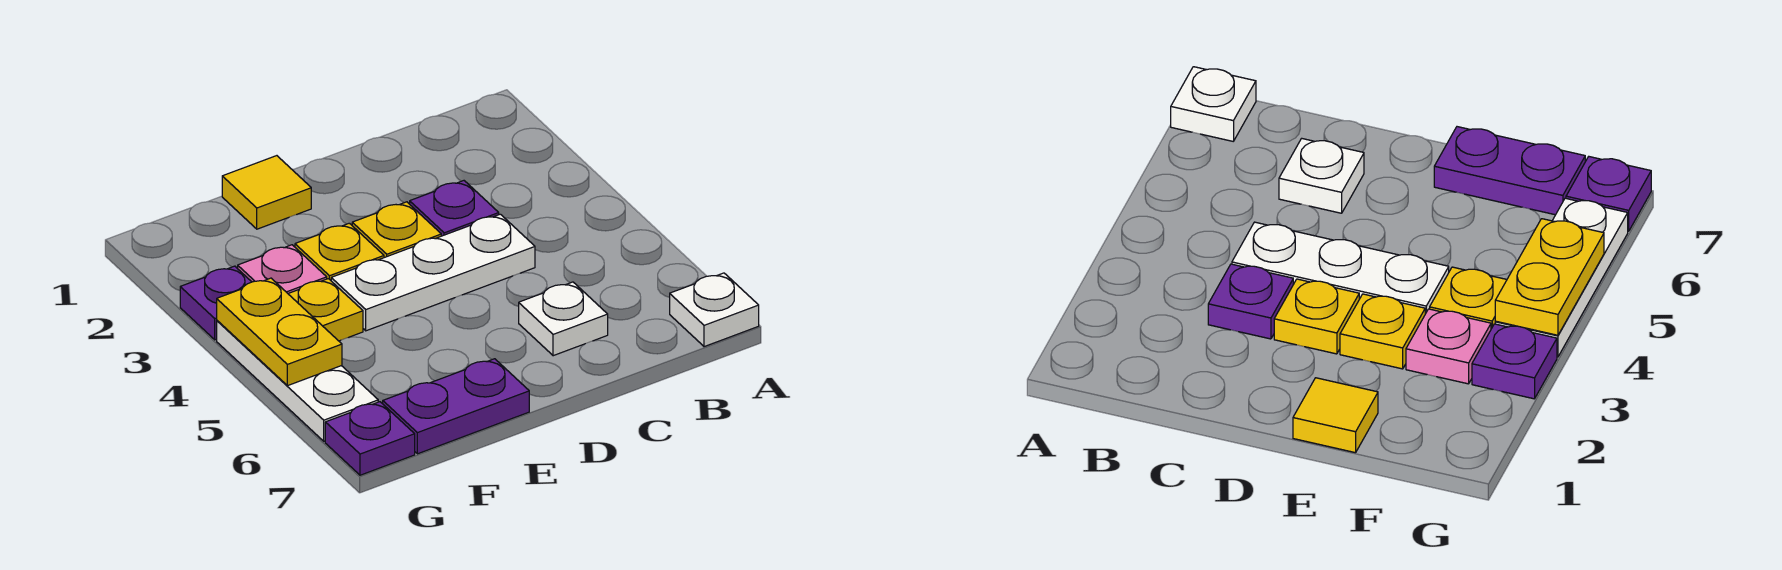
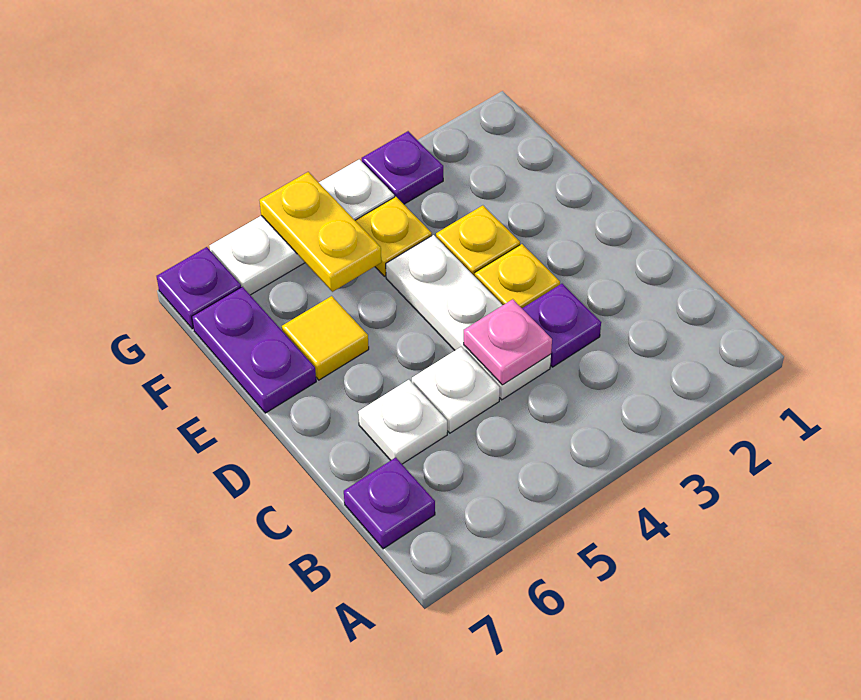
white plate A7 level 1 -> white plate C5 level 1
none -> purple plate B7 level 1
yellow tile E1 level 1 -> yellow tile E6 level 1
pink plate F3 level 1 -> pink plate C4 level 2
yellow plate G4:G5 level 2 -> yellow plate F5:G5 level 2

